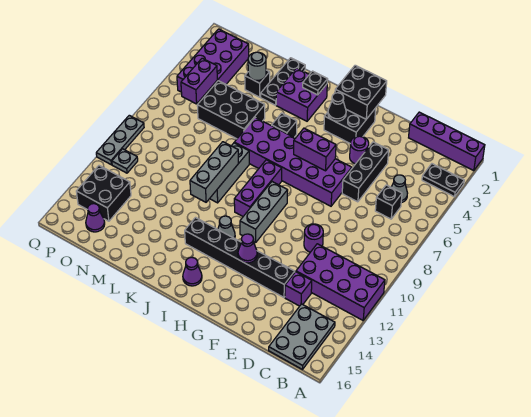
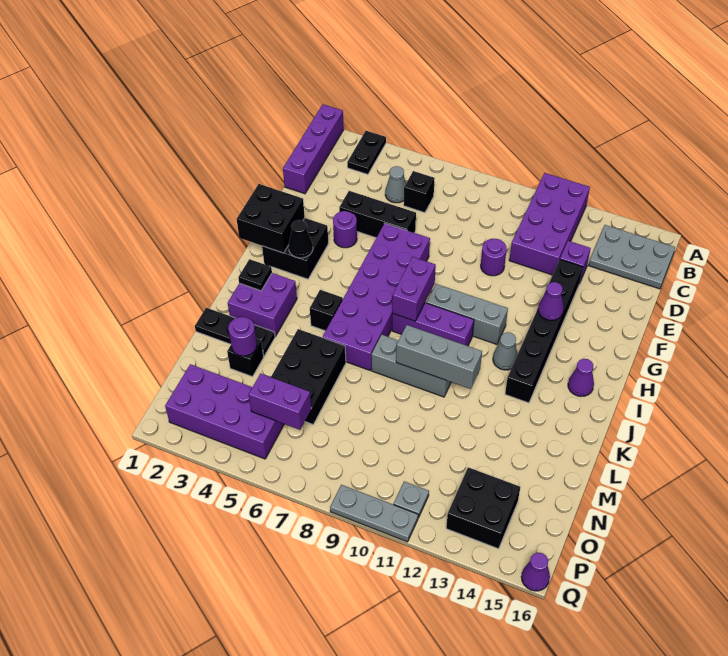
purple brick G6:H6 level 2 -> purple brick H8:I8 level 2
grey round brick M3 level 2 -> purple round brick M3 level 2
purple cone O15 level 1 -> purple cone Q16 level 1

